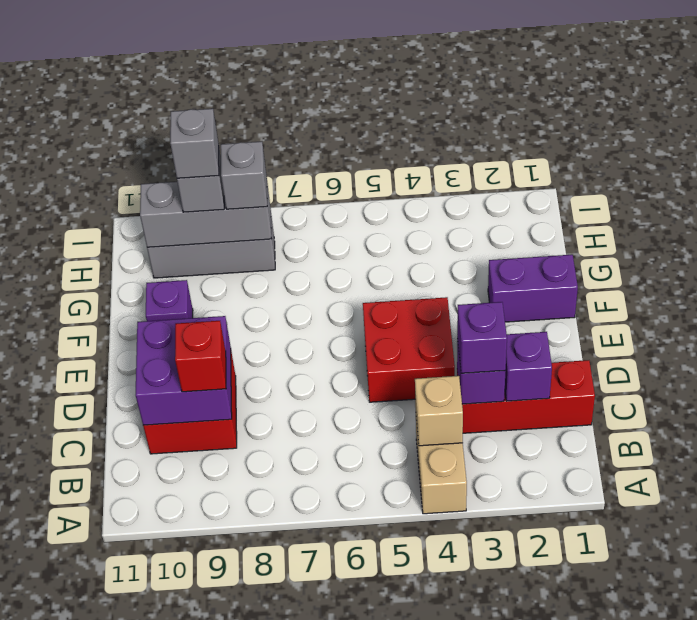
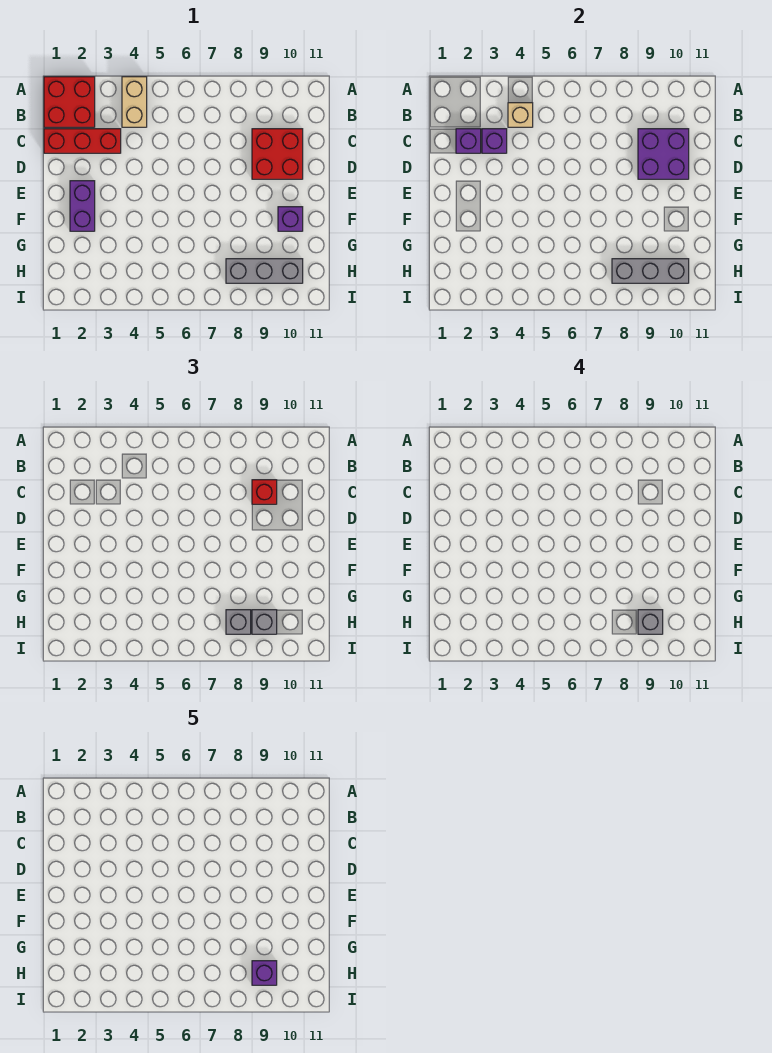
purple brick C3 level 3 -> purple brick H9 level 5
red brick D4:E5 level 1 -> red brick A1:B2 level 1
purple brick F1:F2 level 1 -> purple brick E2:F2 level 1

